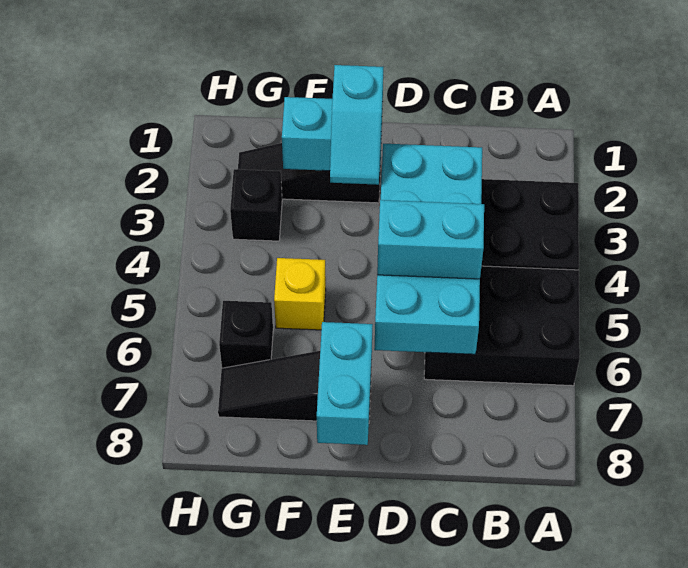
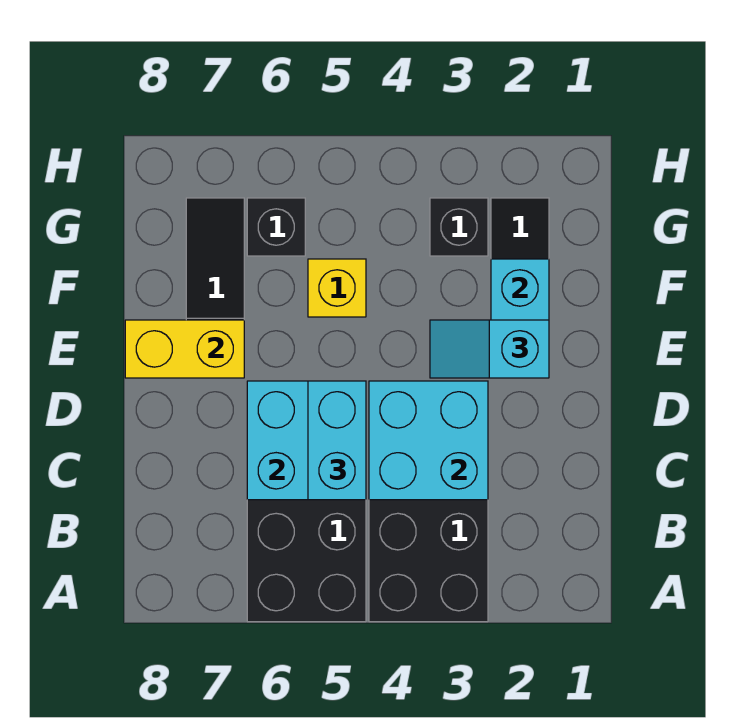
cyan brick E7:E8 level 2 -> yellow brick E7:E8 level 2

